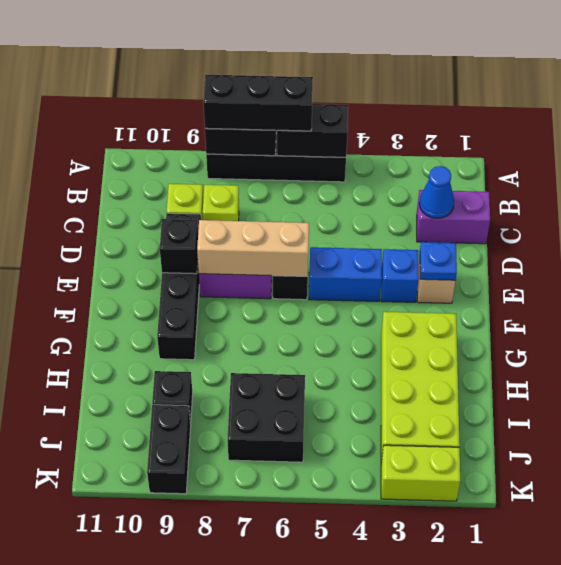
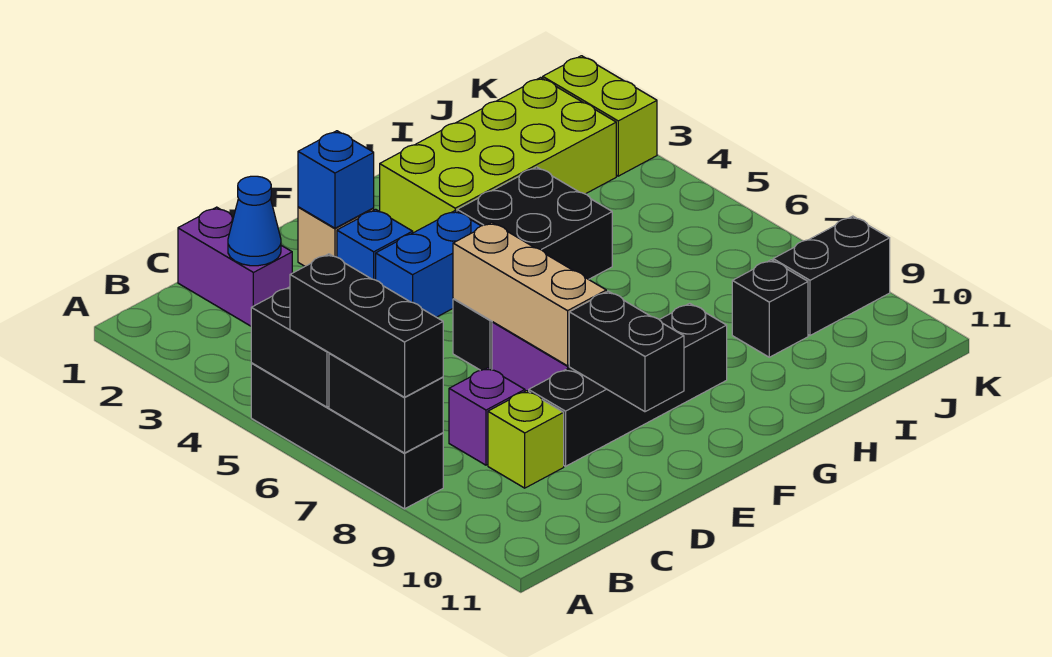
lime brick C8 level 1 -> purple brick C8 level 1
blue plate E2 level 2 -> blue brick E2 level 2
blue brick E4:E5 level 1 -> blue brick E4:F4 level 1
black brick E9 level 2 -> black brick E9:E10 level 2
black brick I6:J7 level 1 -> black brick G4:H5 level 1

